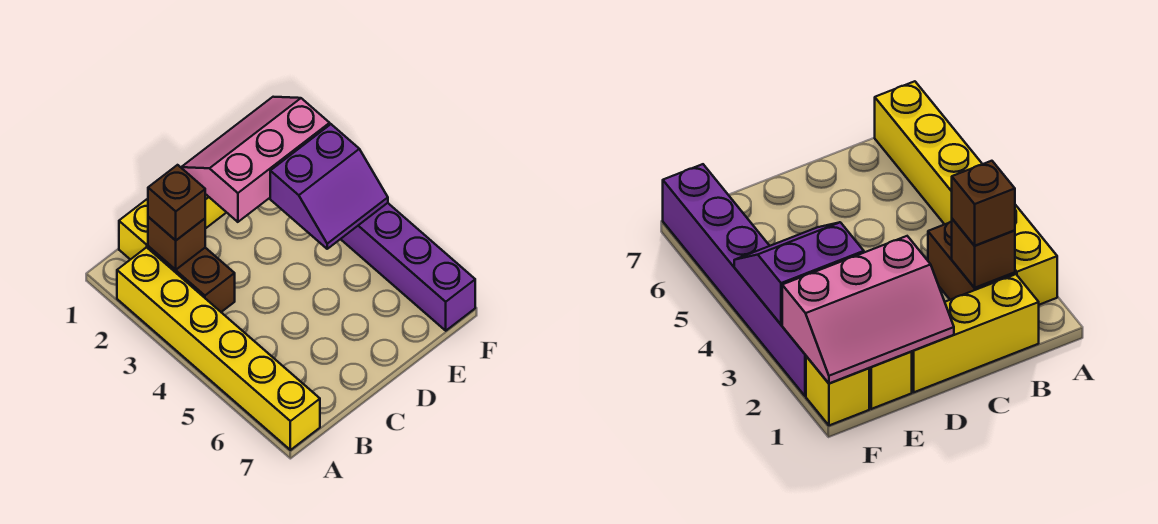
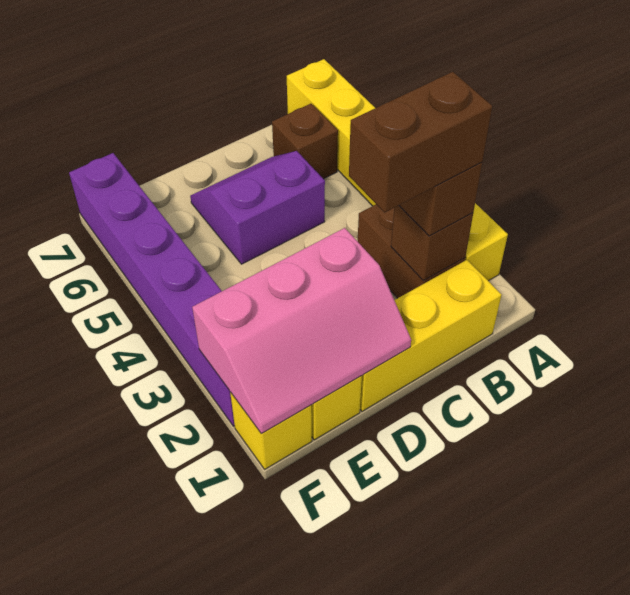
none -> brown brick B2:C2 level 4
none -> brown brick B6 level 1
purple slope E3:F4 level 2 top 3 -> purple slope C5:D6 level 1 top 5

